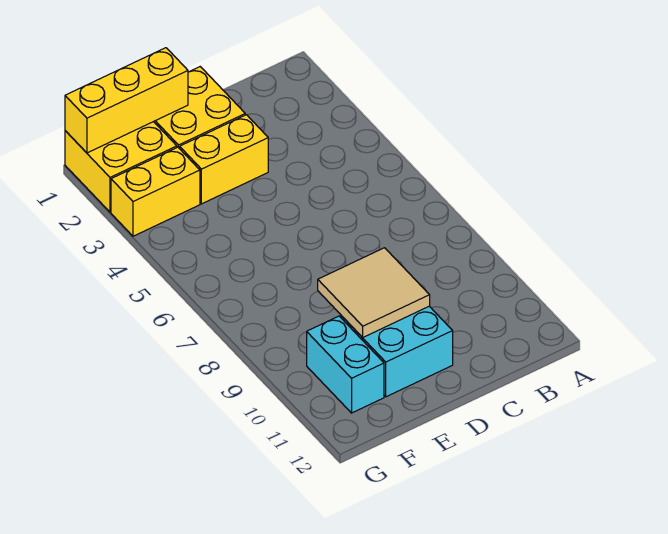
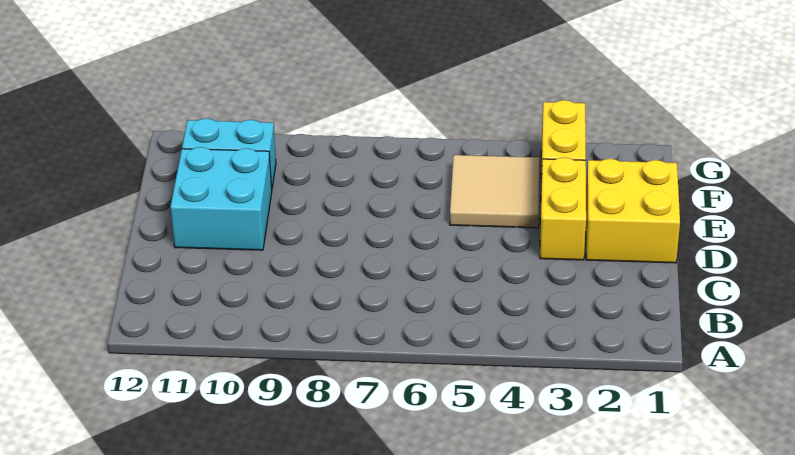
tan tile D9:E10 level 2 -> tan tile E4:F5 level 1
yellow brick E1:G1 level 2 -> none
yellow brick F1:G2 level 1 -> none

